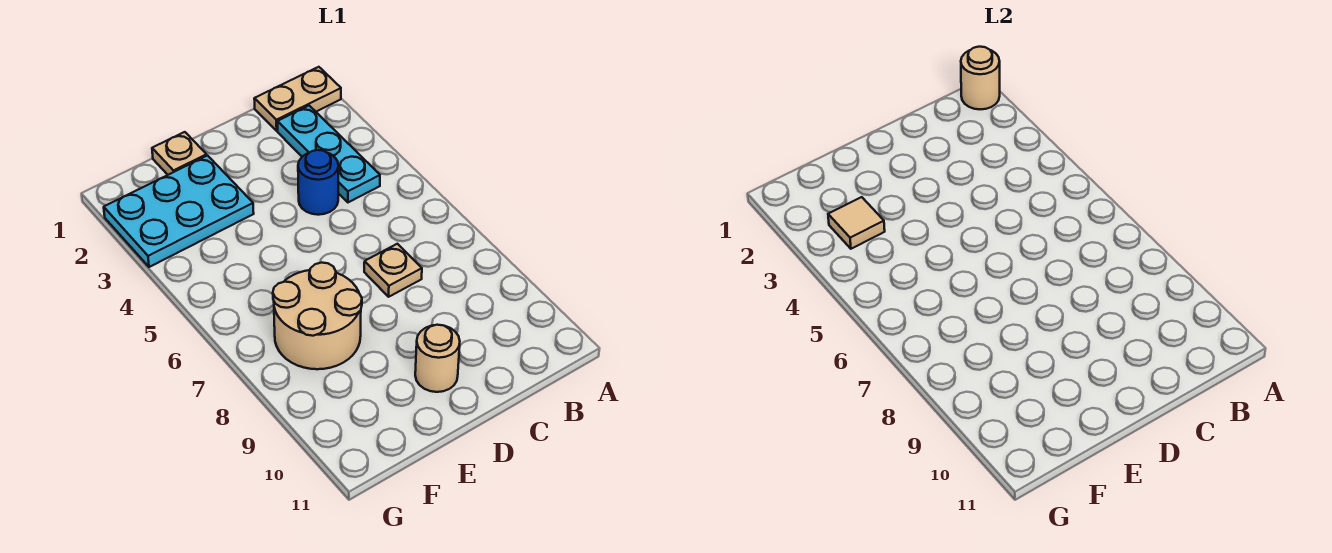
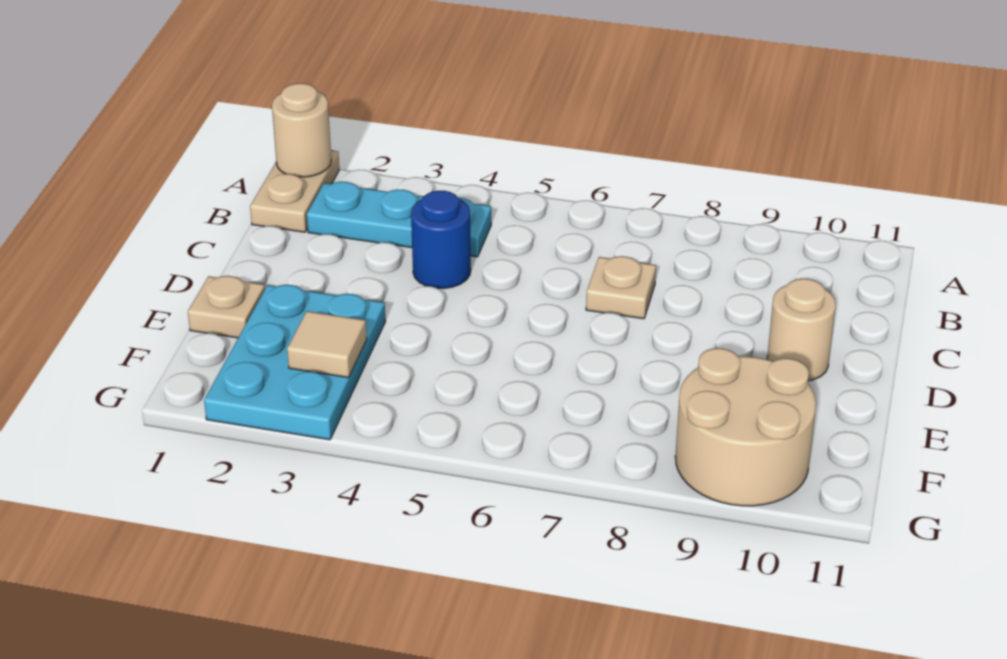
tan round brick E7:F8 level 1 -> tan round brick F9:G10 level 1

